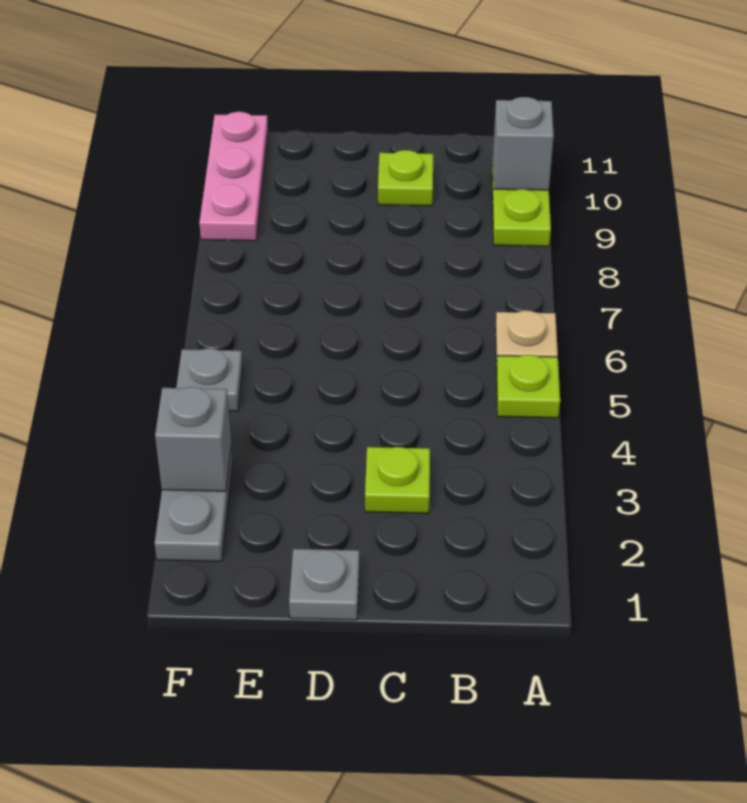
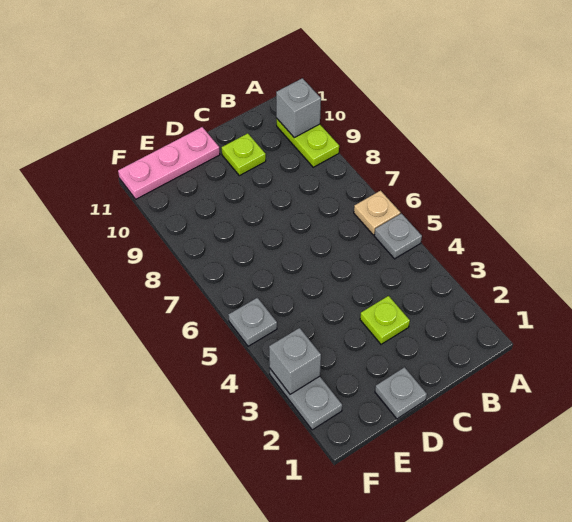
lime plate A5 level 1 -> grey plate A5 level 1
pink plate F9:F11 level 1 -> pink plate D11:F11 level 1

